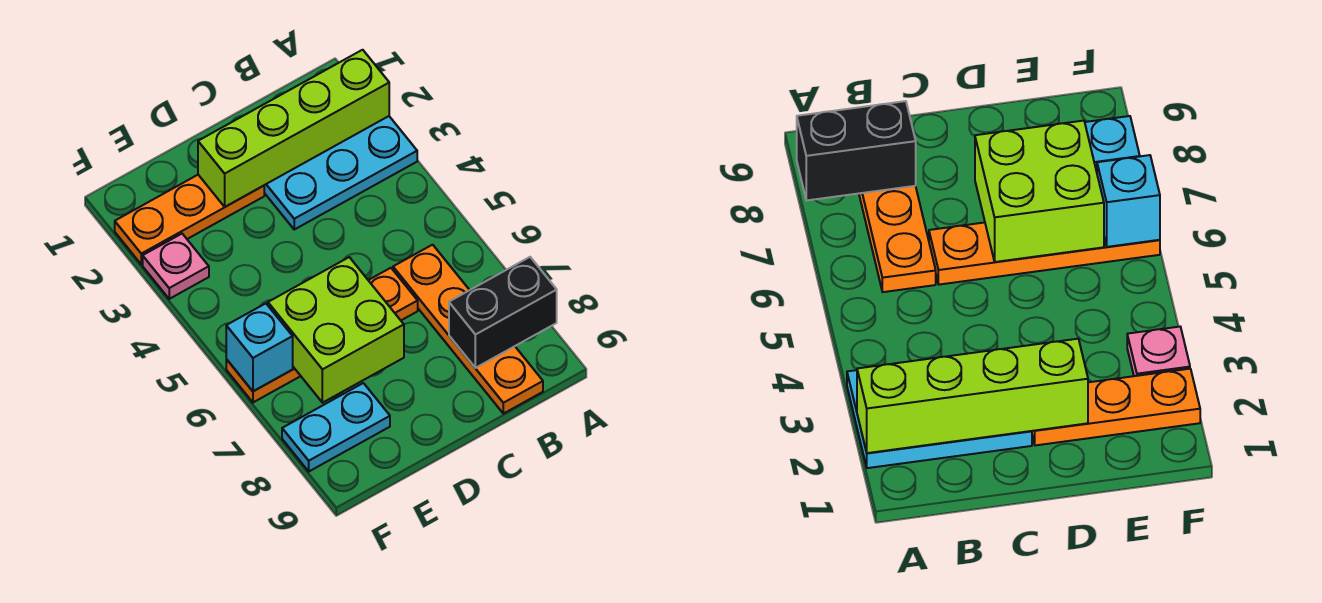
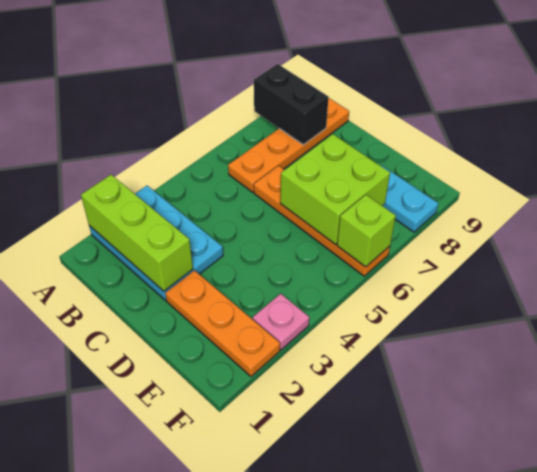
lime brick A2:D2 level 2 -> lime brick A2:C2 level 2
cyan brick F6 level 2 -> lime brick F6 level 2

